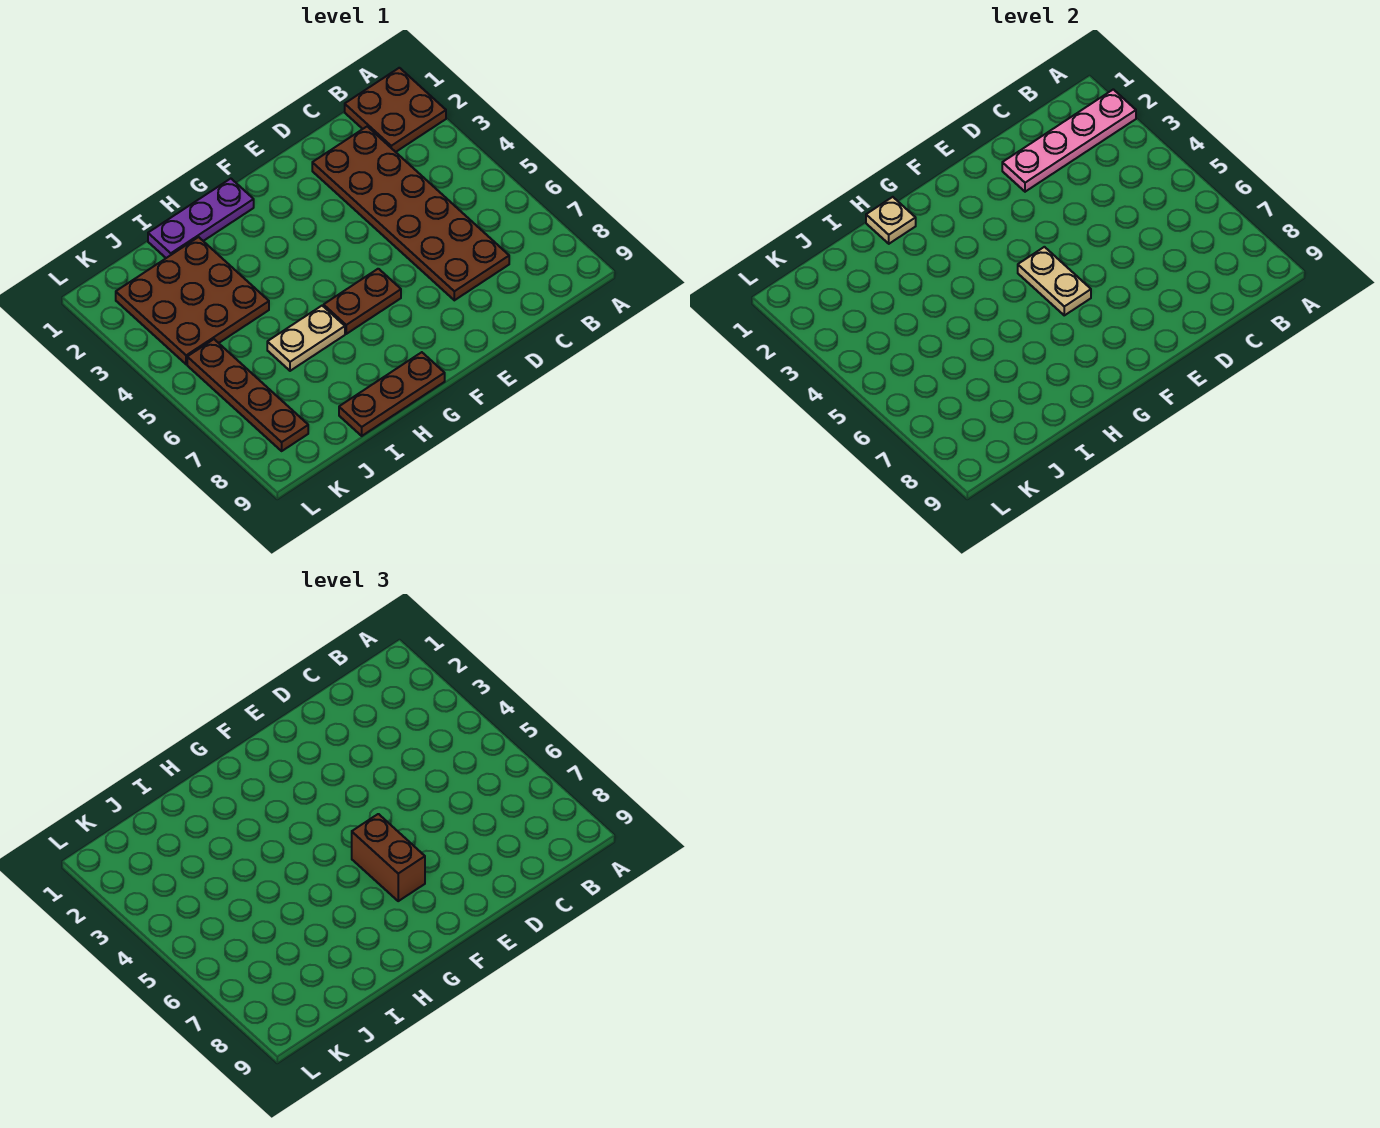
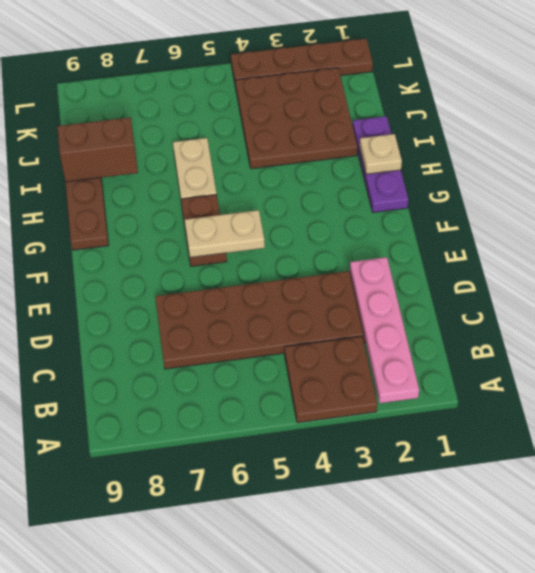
brown plate A1:B2 level 1 -> brown plate A3:B4 level 1
brown brick F6:F7 level 3 -> brown brick I8:I9 level 2
brown plate K5:K8 level 1 -> brown plate L1:L4 level 1

